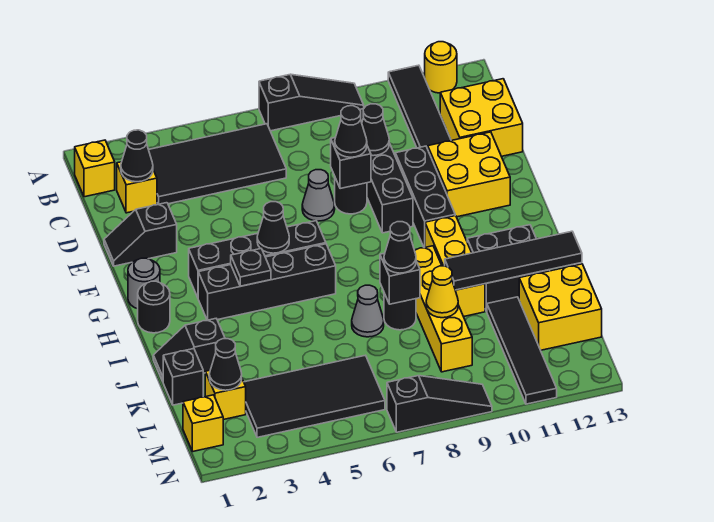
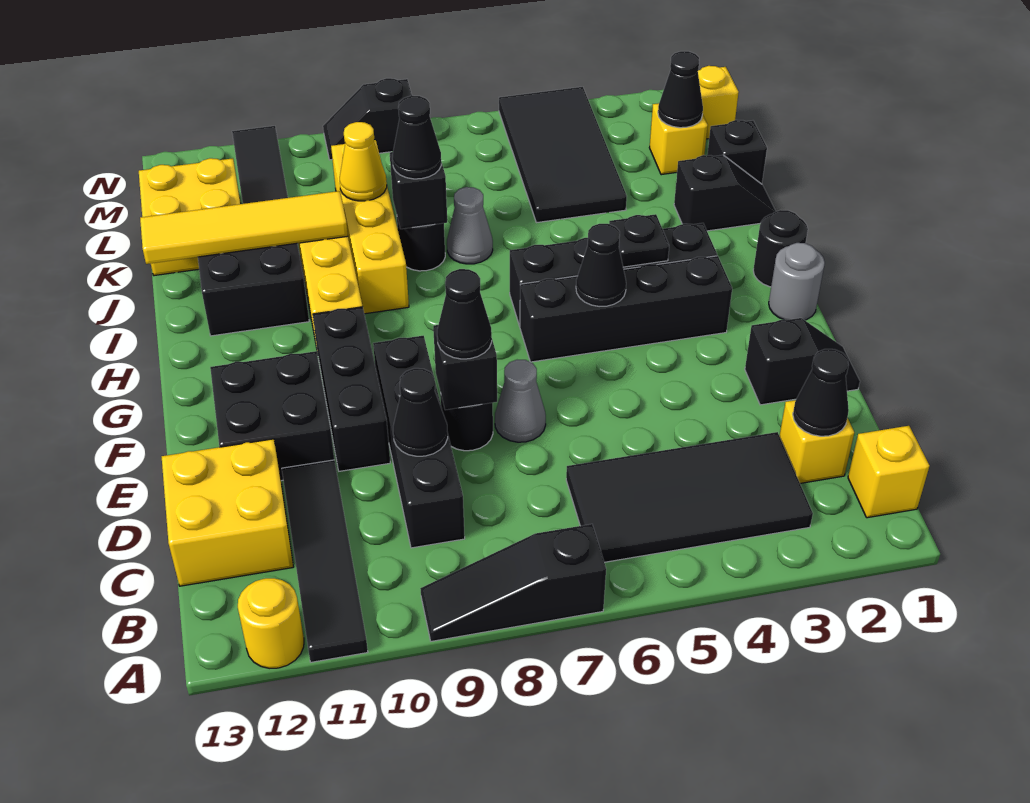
yellow brick E11:F12 level 1 -> black brick E11:F12 level 1
black tile J10:J13 level 2 -> yellow tile J10:J13 level 2
black tile L3:M6 level 1 -> black tile K4:N5 level 1
black slope N7:N9 level 1 top 7 -> black slope N8:N9 level 1 top 8

